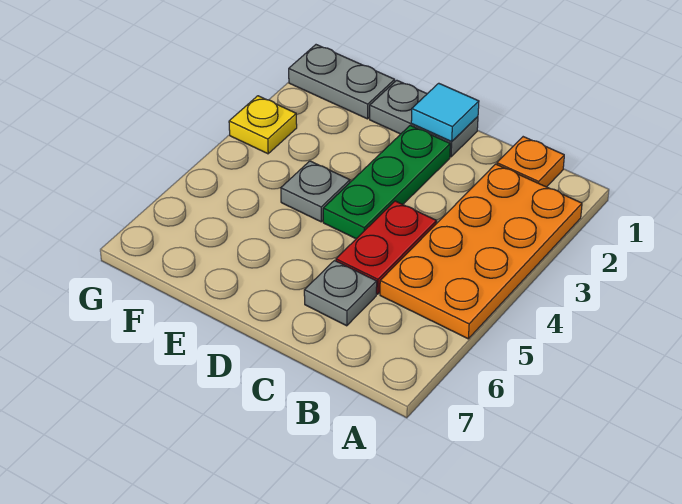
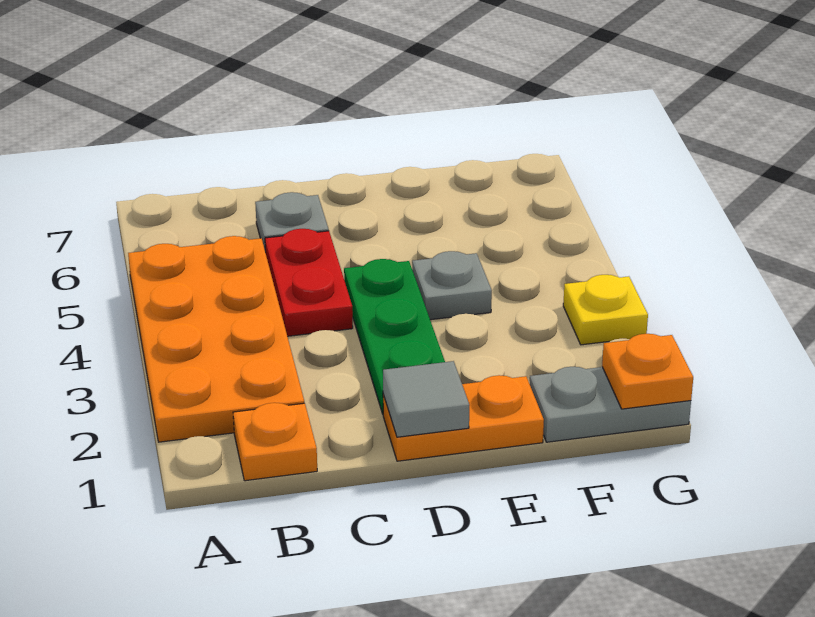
grey plate D1:E1 level 1 -> orange plate D1:E1 level 1
cyan tile D1 level 2 -> grey tile D1 level 2
none -> orange plate G1 level 2

